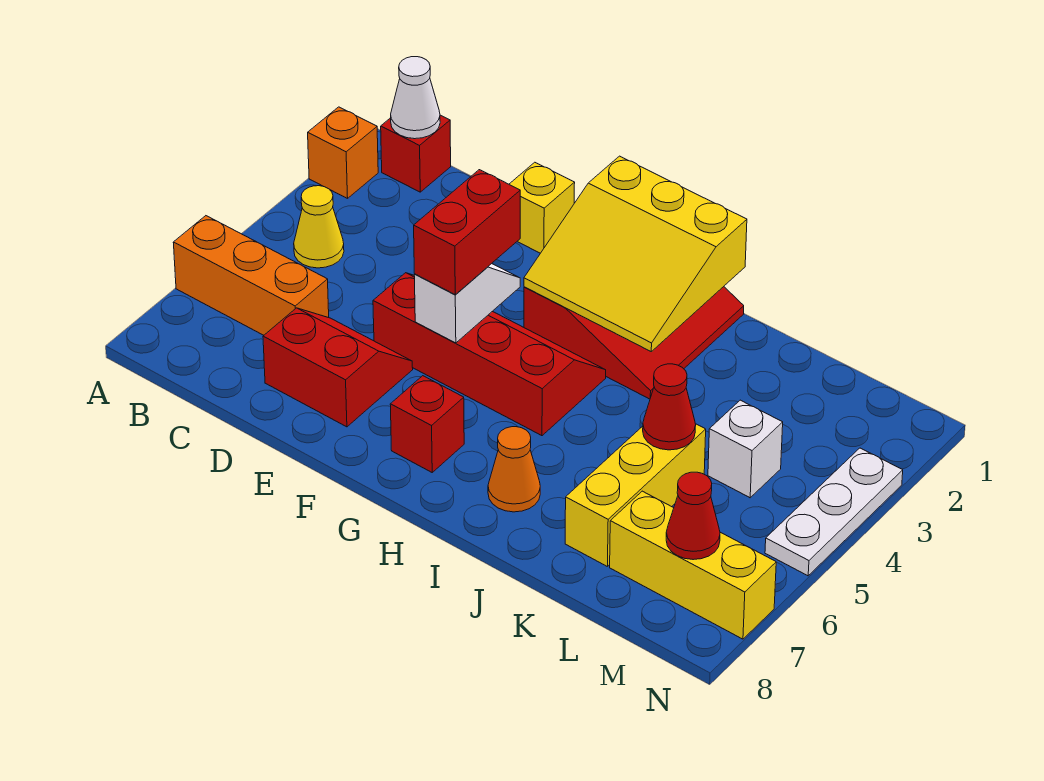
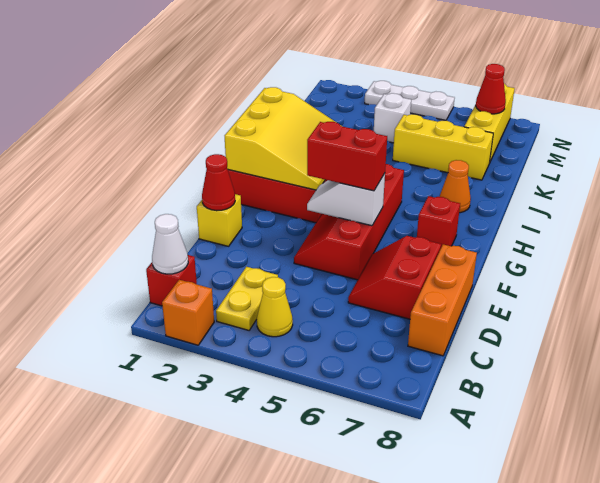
orange brick A6:C6 level 1 -> orange brick C8:E8 level 1
none -> yellow plate B3:C3 level 1
red cone K5 level 2 -> red cone E1 level 2

